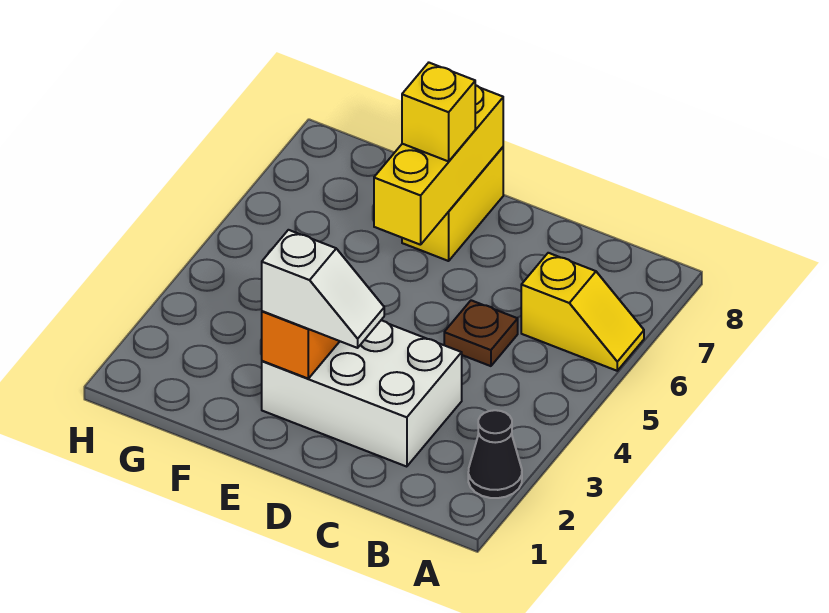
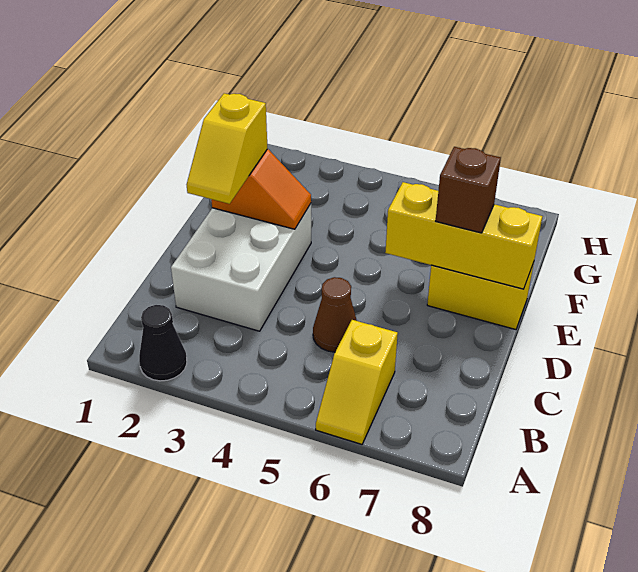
brown plate C5 level 1 -> brown cone C5 level 1
white slope D2:E2 level 3 top E -> yellow slope D2:E2 level 3 top E
yellow brick E7 level 3 -> brown brick E7 level 3

